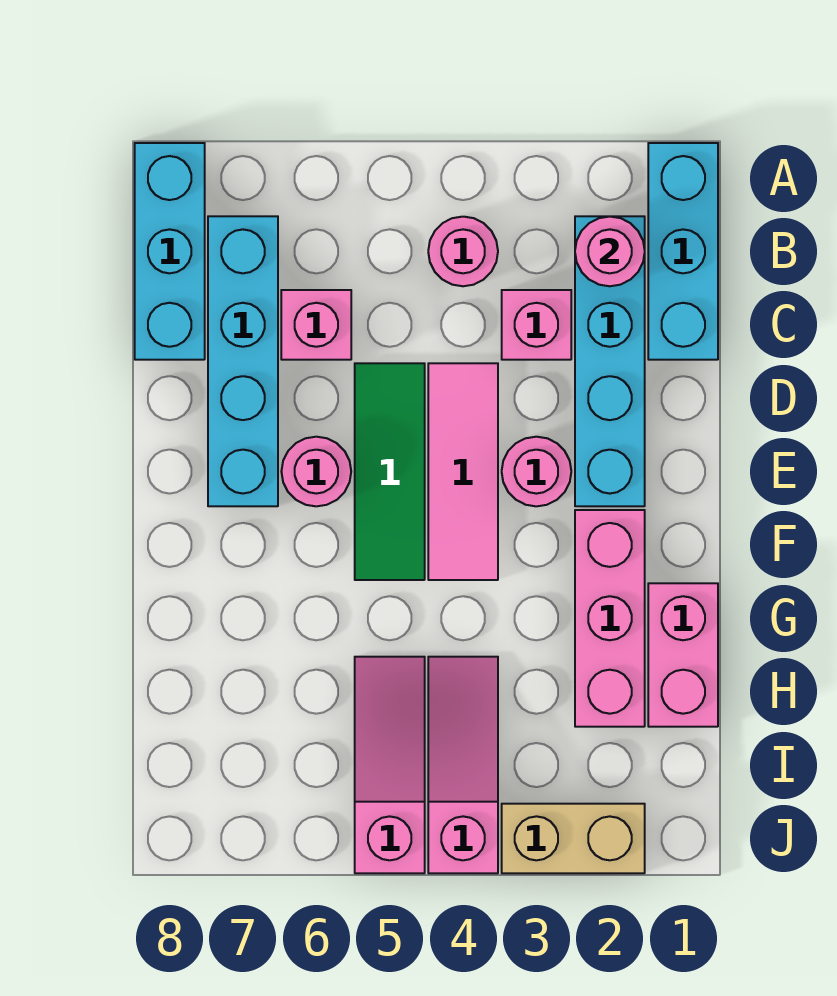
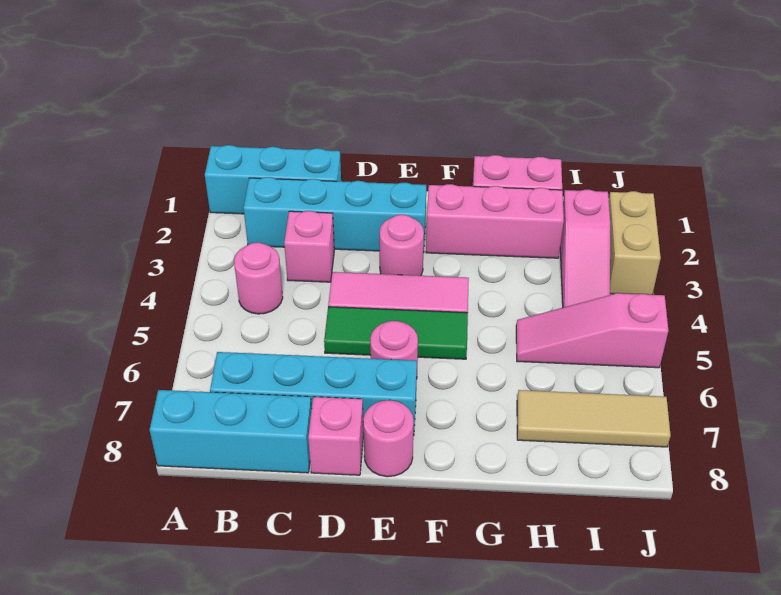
pink round brick B2 level 2 -> pink round brick E8 level 1
pink brick C6 level 1 -> pink brick D8 level 1
pink slope H4:J4 level 1 top J -> pink slope I2:I4 level 1 top 2
none -> tan tile H7:J7 level 1

